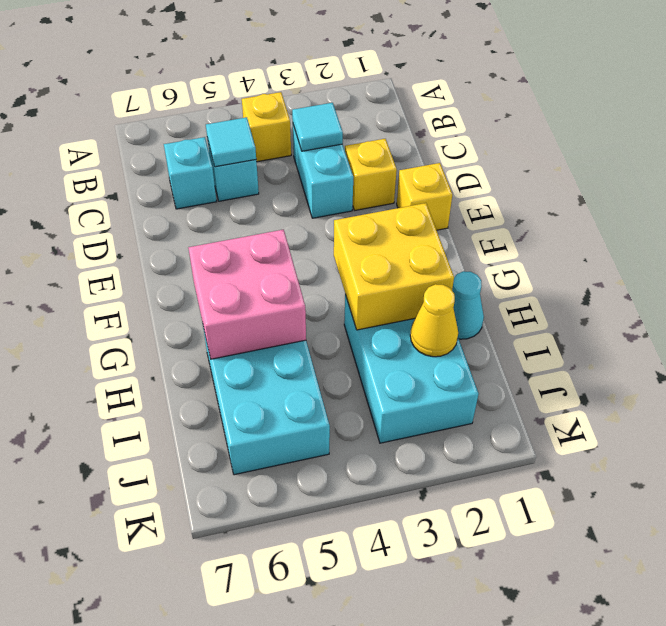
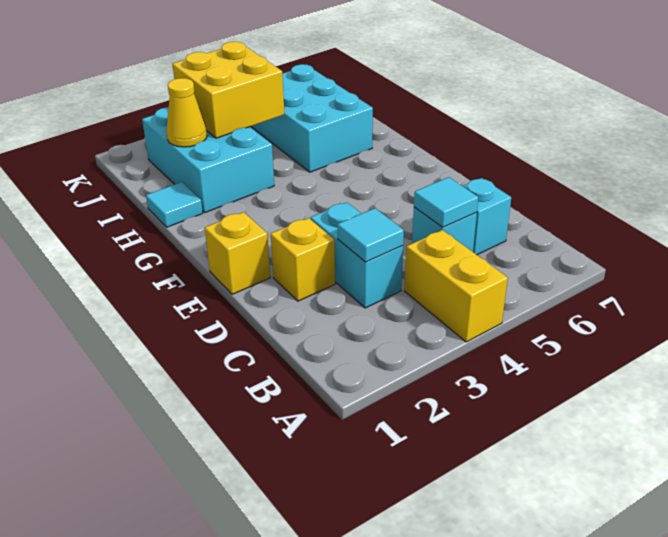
yellow brick B4 level 1 -> yellow brick A4:B4 level 1
yellow brick G2:H3 level 2 -> yellow brick I3:J4 level 2
pink brick G5:H6 level 2 -> none
cyan cone H1 level 1 -> cyan tile H1 level 1

